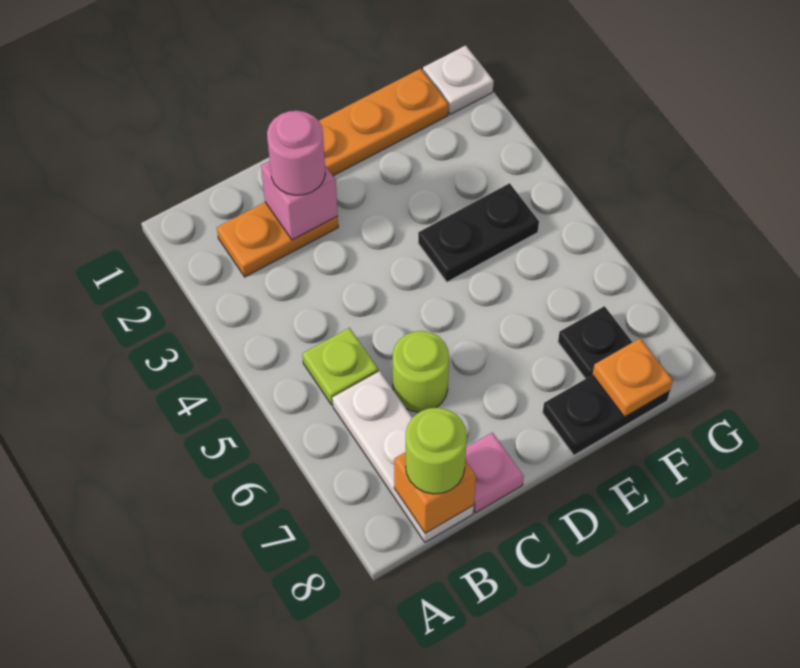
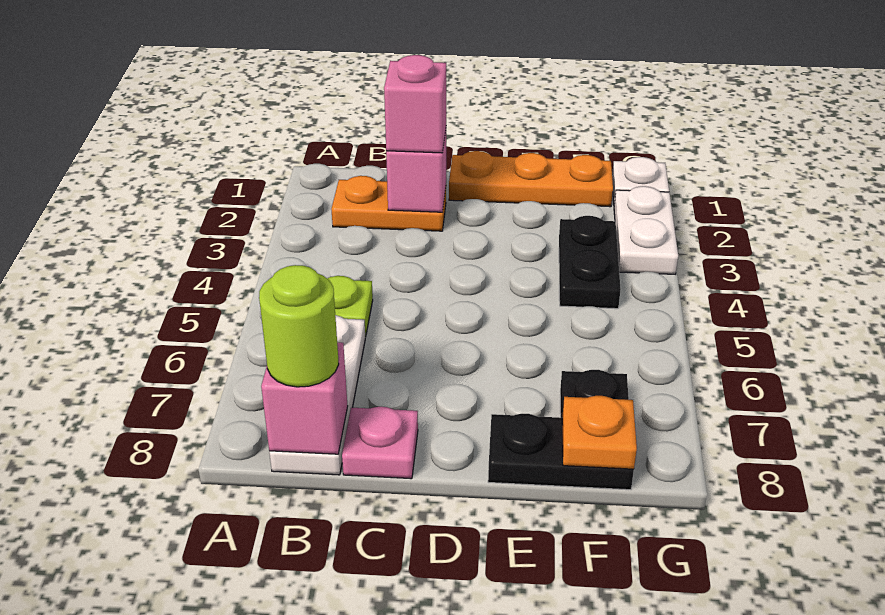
orange brick B8 level 2 -> pink brick B8 level 2
pink round brick C2 level 3 -> pink brick C2 level 3
lime round brick C6 level 1 -> none
black plate E4:F4 level 1 -> black plate F3:F4 level 1
none -> white plate G2:G3 level 1

